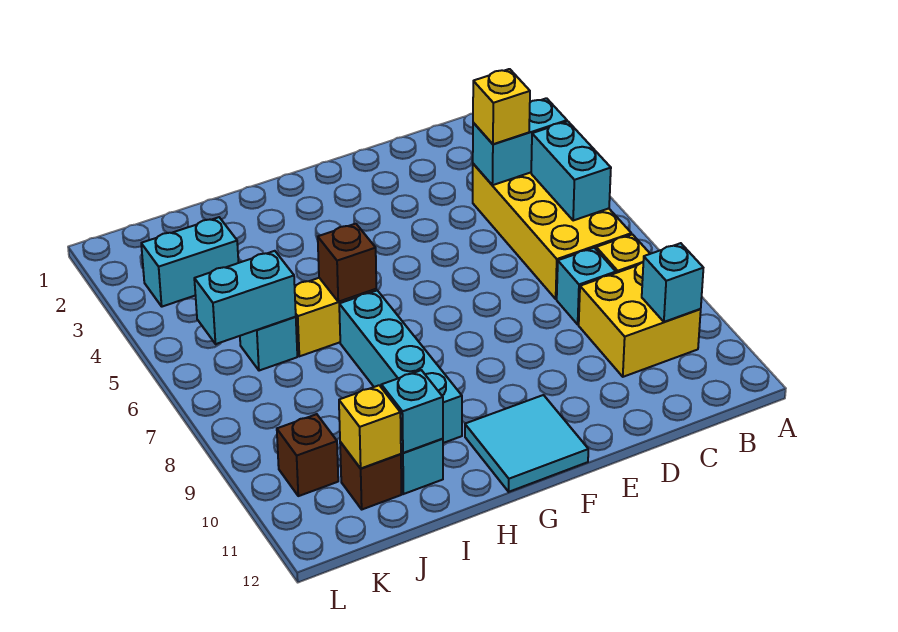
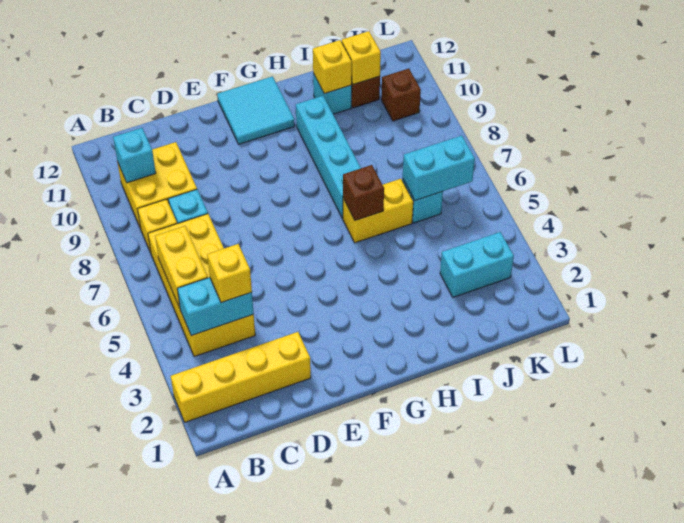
none -> yellow brick A2:D2 level 1
cyan brick B5:B6 level 2 -> yellow brick B5:B6 level 2
cyan brick I11 level 2 -> yellow brick I11 level 2

